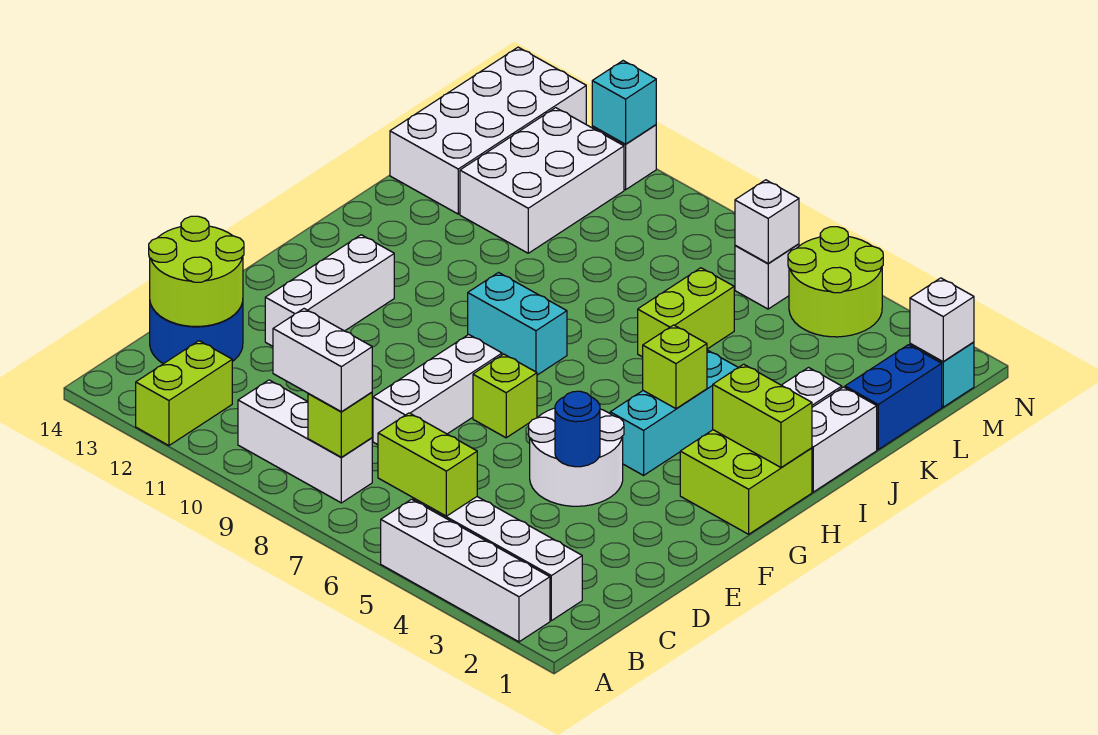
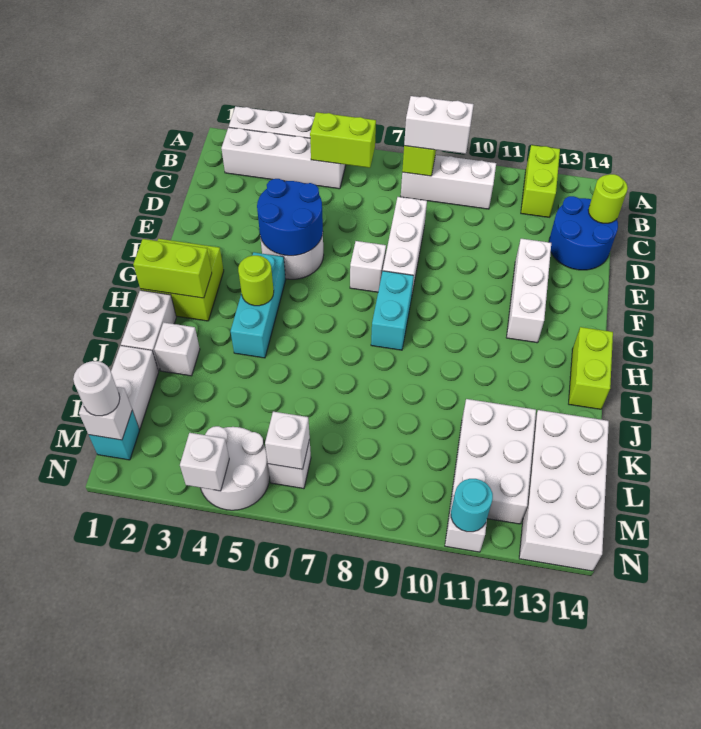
lime round brick C13:D14 level 2 -> lime round brick C14 level 2
blue round brick E4 level 2 -> blue round brick E4:F5 level 2
lime brick F7 level 1 -> white brick F7 level 1
lime brick H4 level 2 -> lime round brick H4 level 2
cyan brick H8:H9 level 1 -> cyan brick G8:H8 level 1
lime brick J6:K6 level 1 -> lime brick H14:I14 level 1
blue brick K1:L1 level 1 -> white brick K1:L1 level 1
none -> white round brick M1 level 3
lime round brick M4:N5 level 1 -> white round brick M4:N5 level 1
none -> white brick N4 level 2
cyan brick N11 level 2 -> cyan round brick N11 level 2

